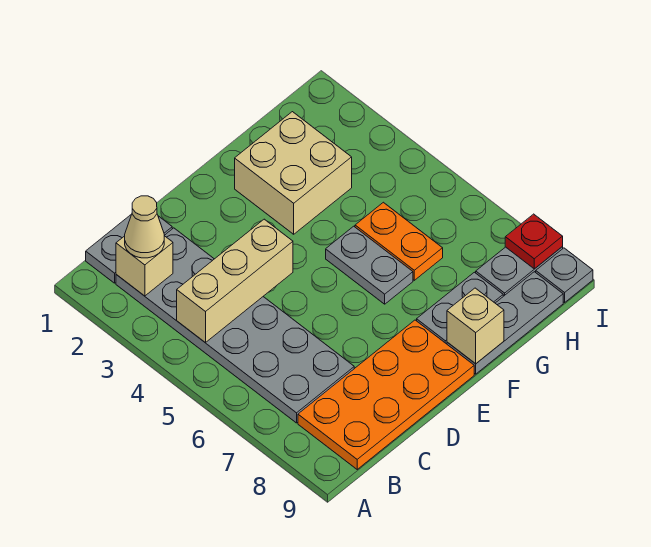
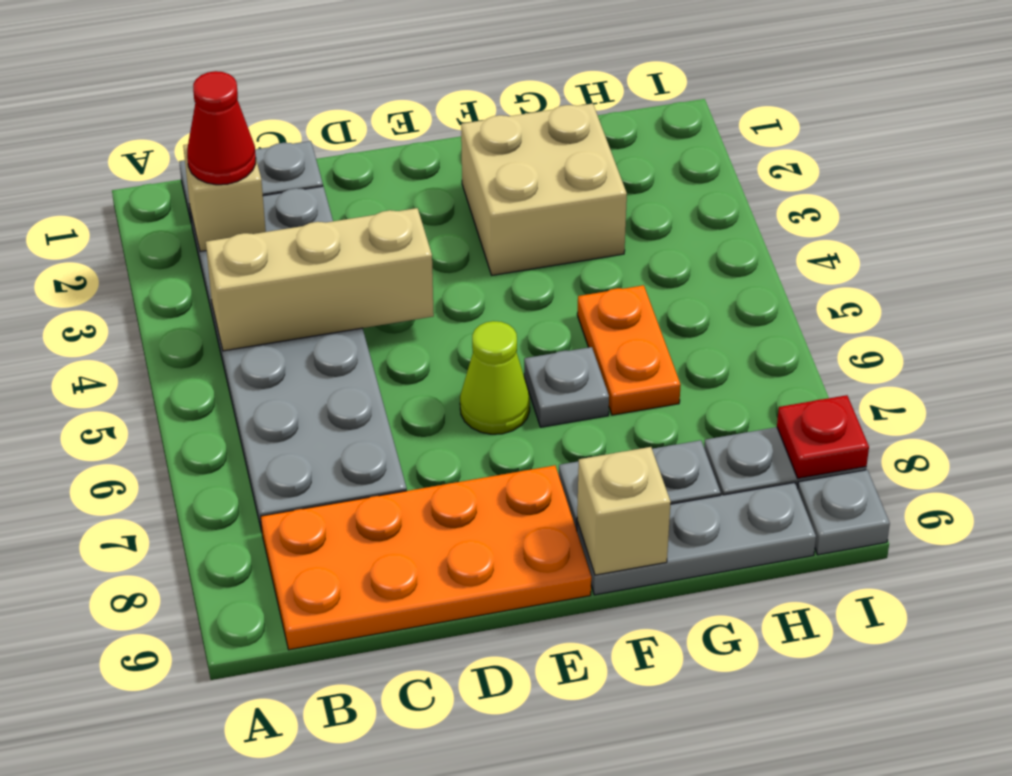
tan cone B2 level 3 -> red cone B2 level 3
none -> lime cone E6 level 1
grey plate F5:F6 level 1 -> grey plate F6 level 1

